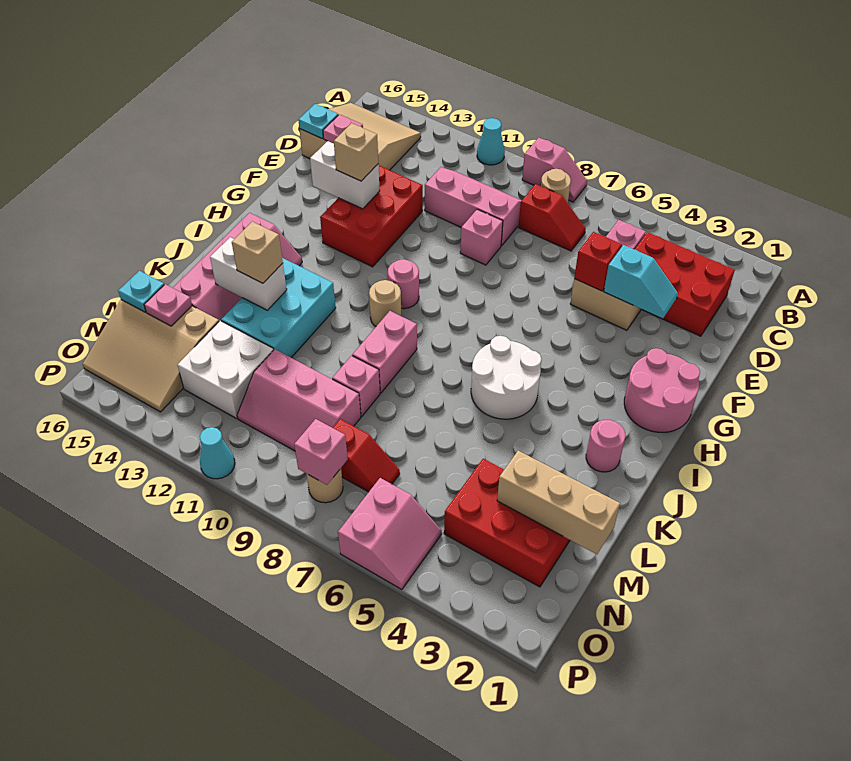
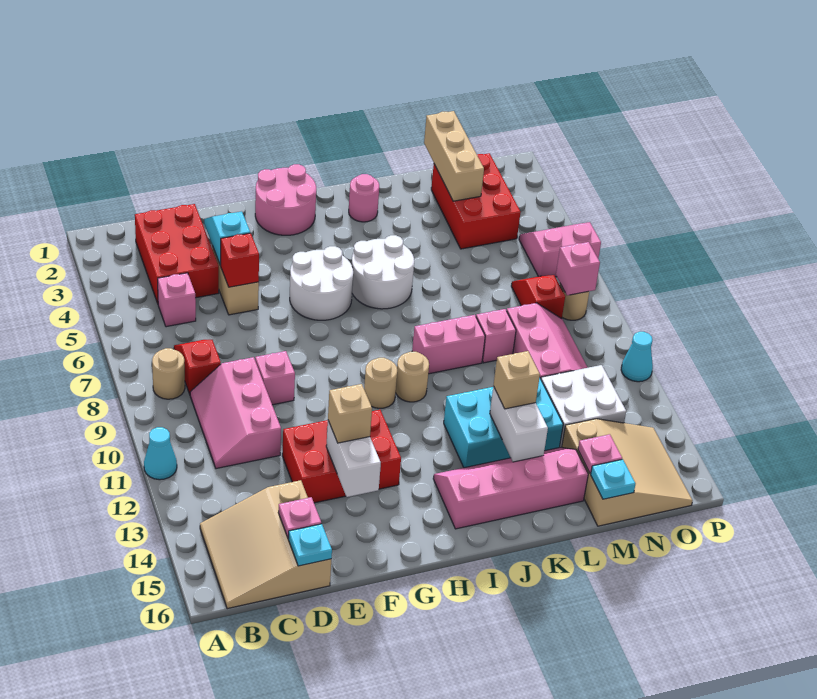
pink slope A8:A9 level 1 top 9 -> none
none -> white round brick G5:H6 level 1
pink round brick H10 level 1 -> tan round brick H10 level 1

